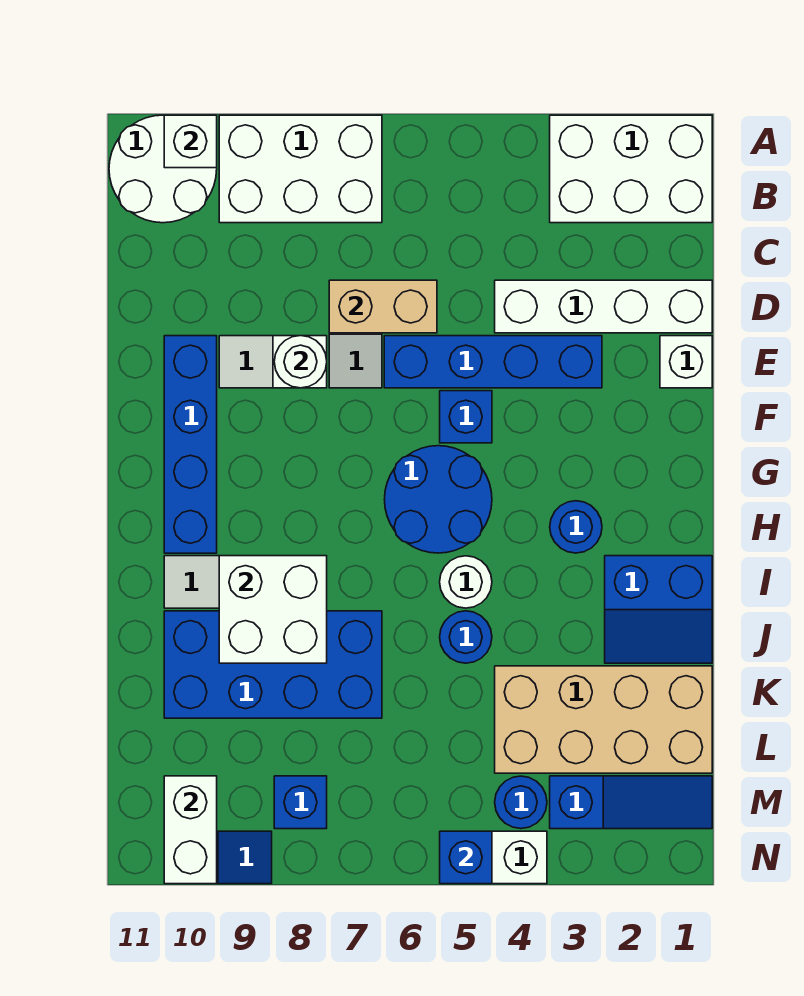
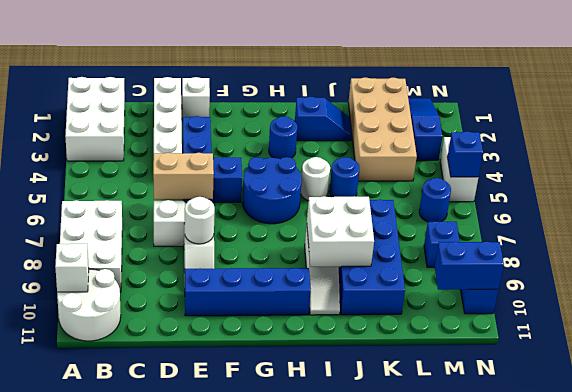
tan brick D6:D7 level 2 -> tan brick D6:E6 level 2
blue slope I1:J2 level 1 top I -> blue slope I2:J2 level 1 top I
blue round brick M4 level 1 -> blue round brick M6 level 1
white brick M10:N10 level 2 -> blue brick M10:N10 level 2

